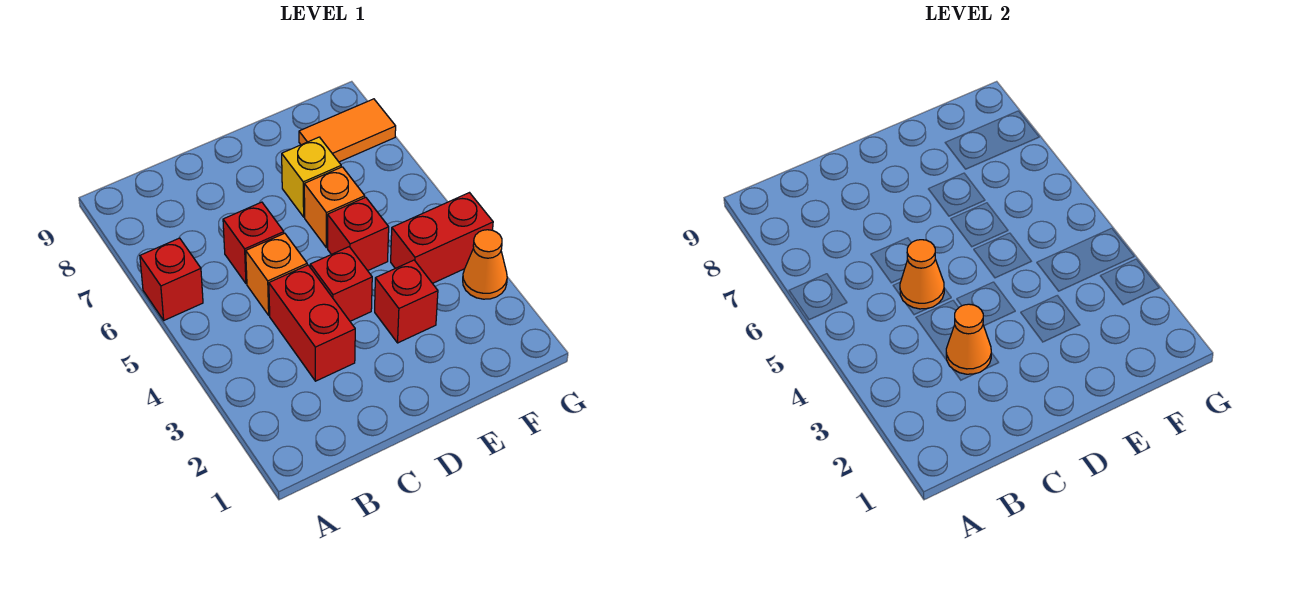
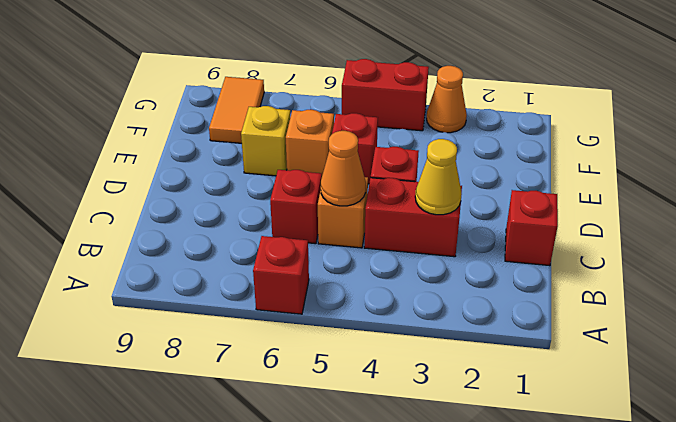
orange cone C3 level 2 -> yellow cone C3 level 2
red brick E3 level 1 -> red brick C1 level 1
red brick F4:G4 level 1 -> red brick G4:G5 level 1

